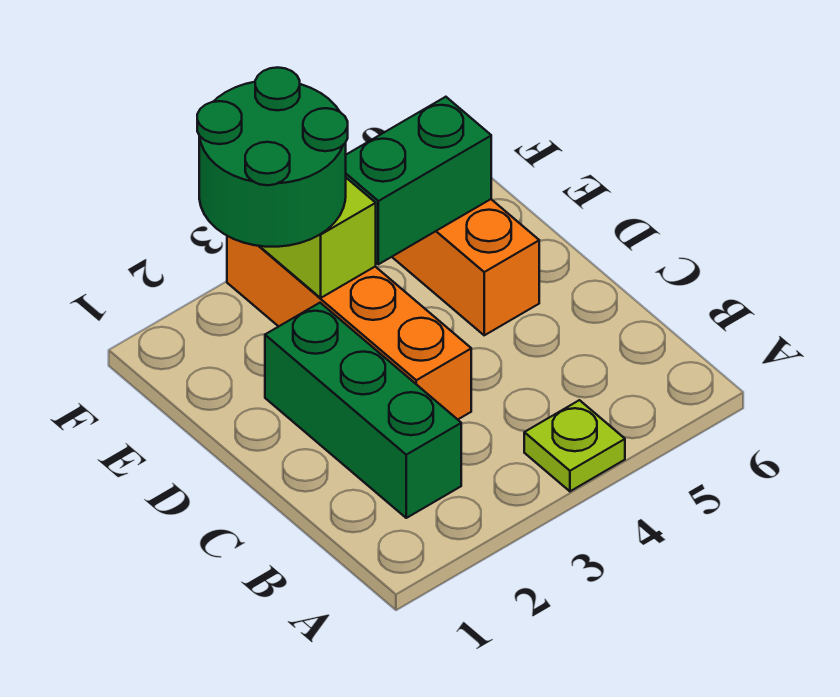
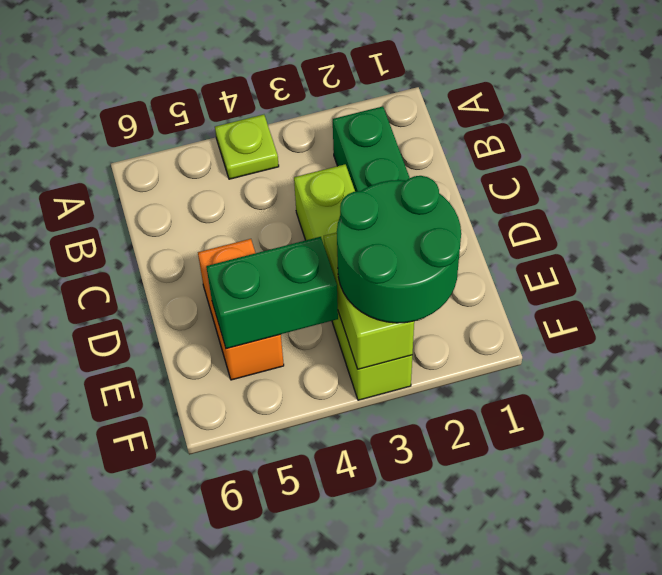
orange brick C3:F3 level 1 -> lime brick C3:F3 level 1

